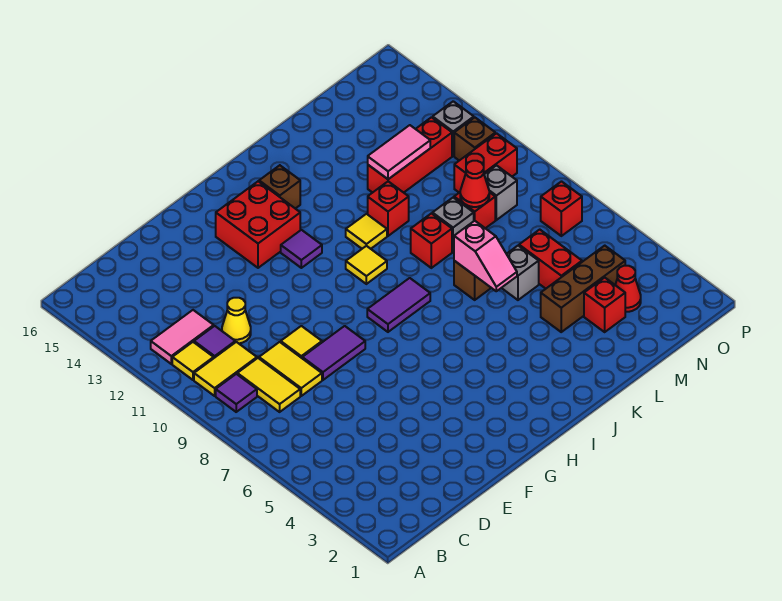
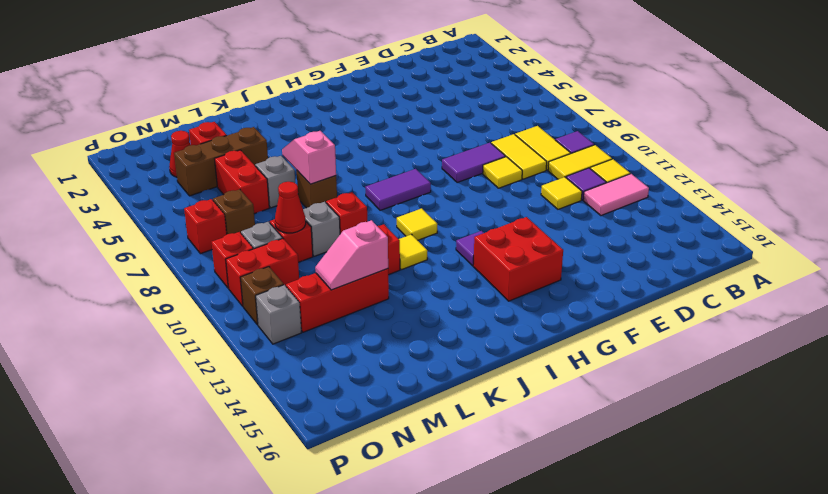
yellow cone D11 level 1 -> yellow tile D11 level 1
brown brick I14 level 1 -> brown brick N7 level 1
pink tile L12:M12 level 2 -> pink slope L12:M12 level 2 top L
none -> red brick O9 level 1

